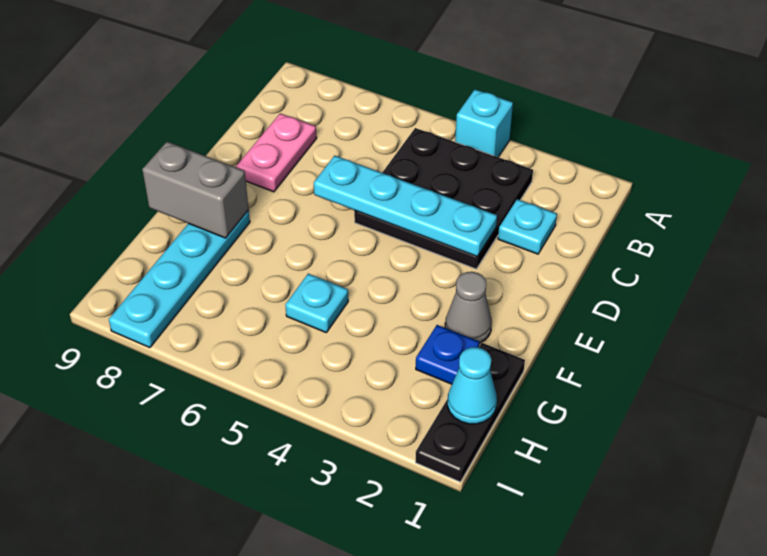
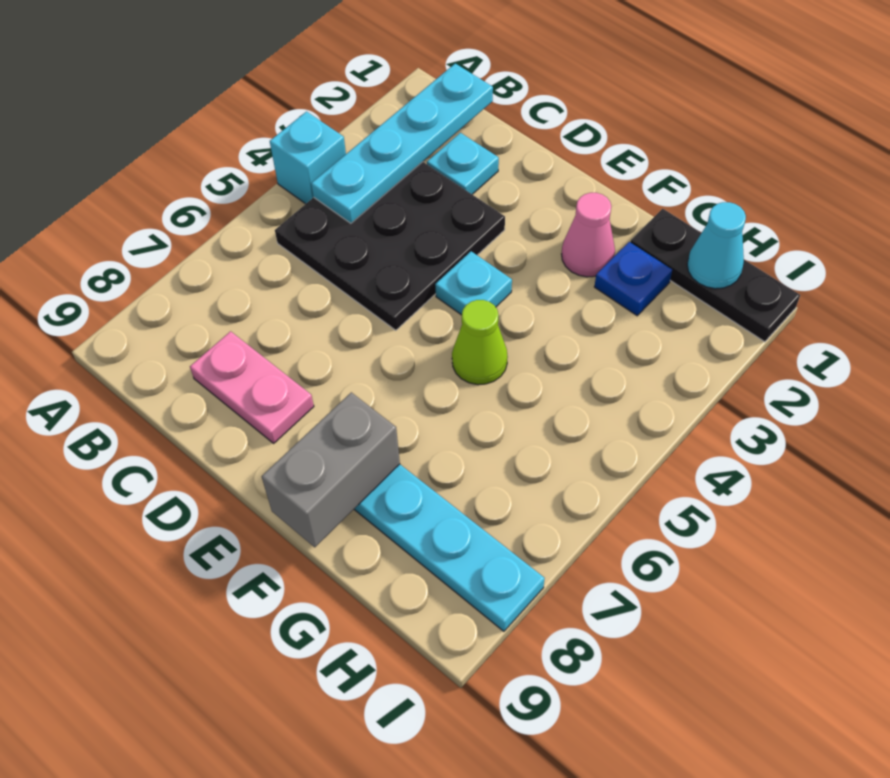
cyan plate D3:D6 level 2 -> cyan plate B1:B4 level 2
grey cone F2 level 1 -> pink cone F2 level 1
none -> lime cone F5 level 1
cyan plate G5 level 1 -> cyan plate E4 level 1

